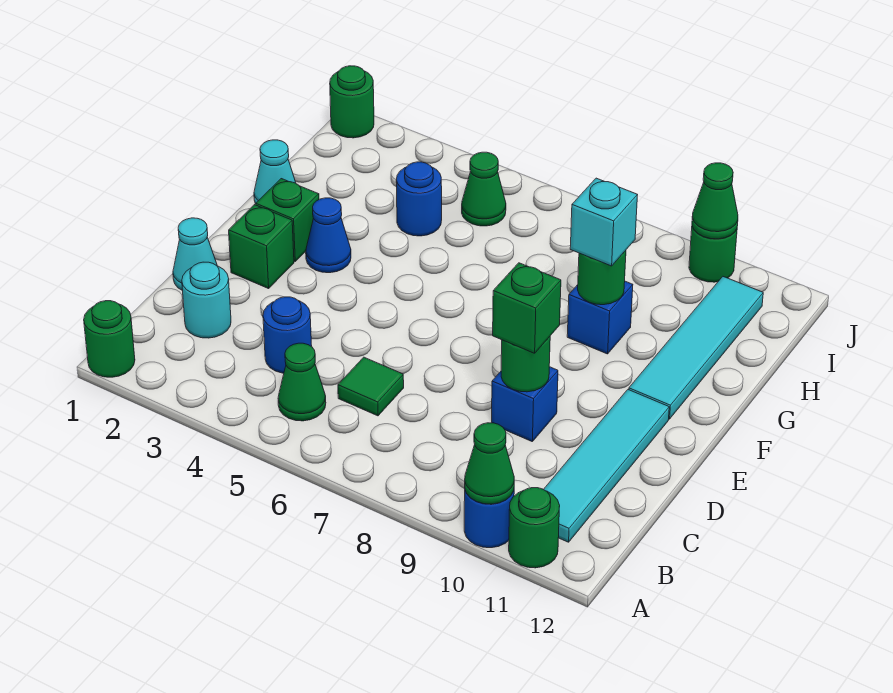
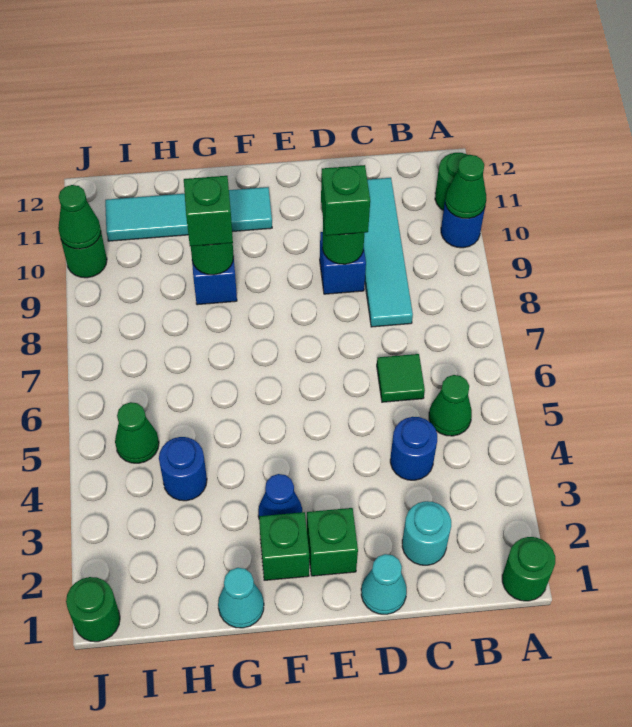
cyan tile B11:E11 level 1 -> cyan tile C8:C11 level 1
cyan brick G9 level 3 -> green brick G9 level 3

